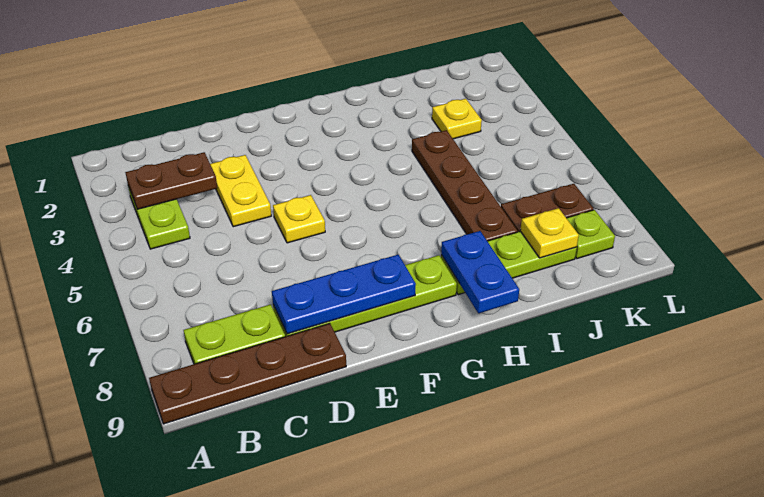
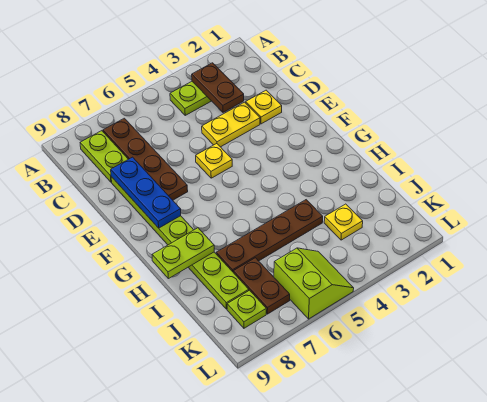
brown plate A9:D9 level 1 -> brown plate B7:E7 level 1
blue plate H8:H9 level 2 -> lime plate H8:H9 level 2
yellow plate J8 level 2 -> yellow plate D2 level 1
none -> lime slope K5:L6 level 1 top 6

